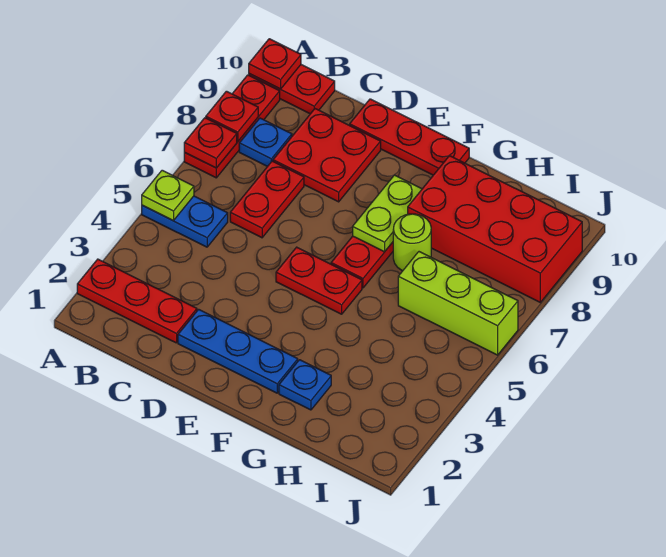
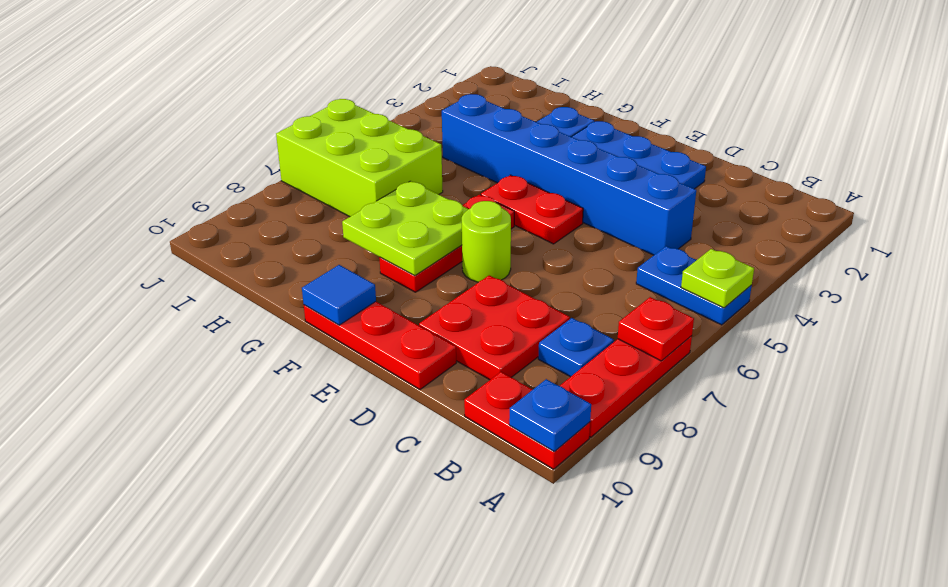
red plate A2:C2 level 1 -> none
red plate A8 level 2 -> none
red plate A10 level 2 -> blue plate A10 level 2
none -> blue brick C4:H4 level 1
red plate C6:C7 level 1 -> none
lime plate F7:F8 level 2 -> lime plate F7:G8 level 2
none -> blue tile F10 level 2
lime round brick G7 level 1 -> lime round brick E7 level 1
red brick G8:J9 level 1 -> none
lime brick H6:J6 level 1 -> lime brick H6:J7 level 1

